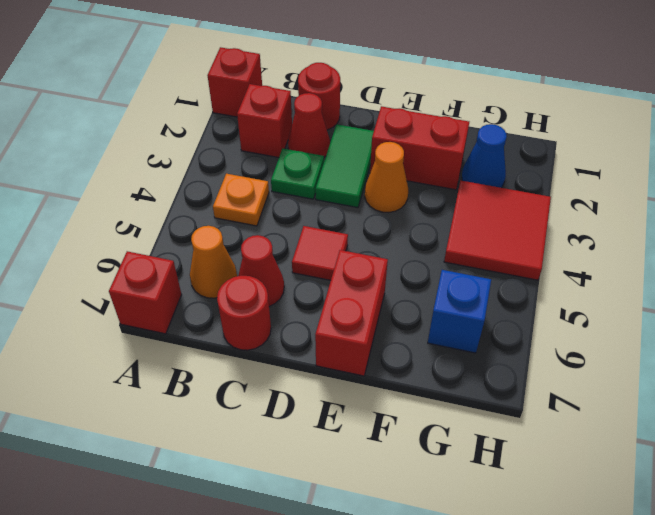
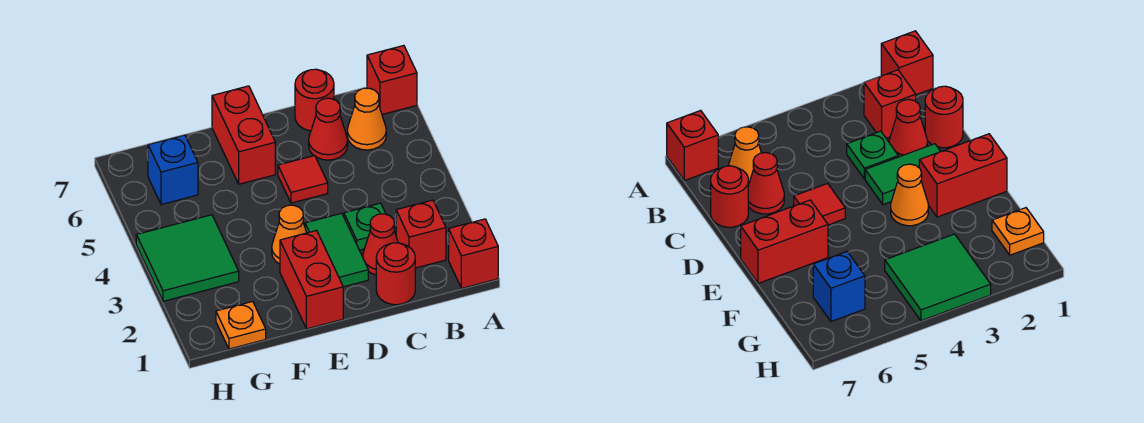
orange plate B4 level 1 -> orange plate G1 level 1
red brick E2:F2 level 1 -> red brick E1:E2 level 1
blue cone G2 level 1 -> none
red tile G3:H4 level 1 -> green tile G3:H4 level 1

